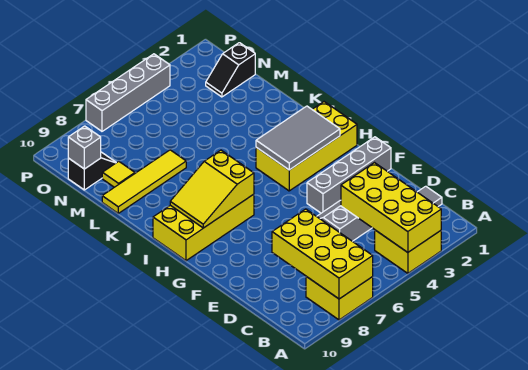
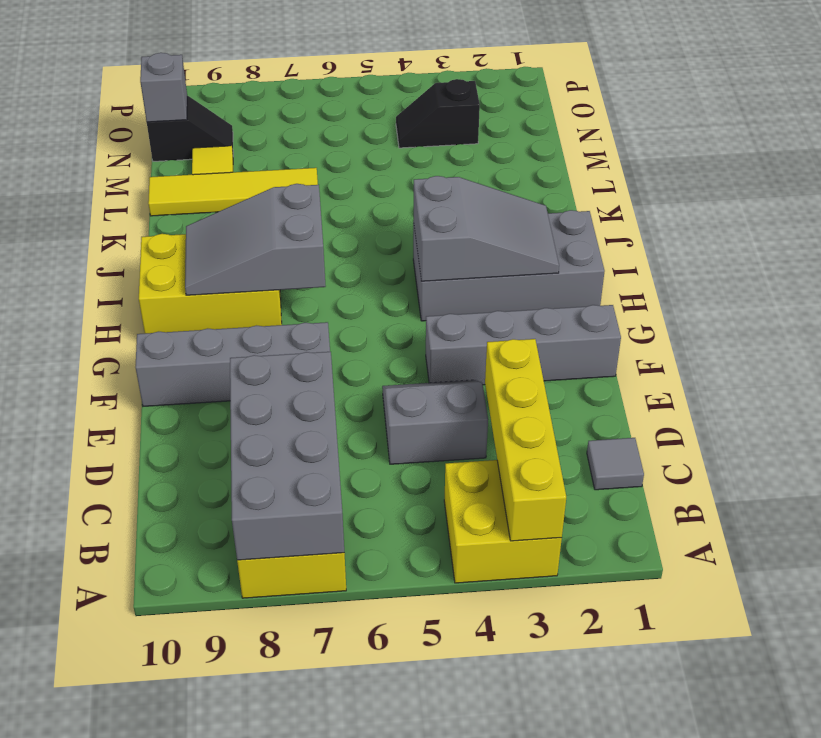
yellow brick A3:D4 level 2 -> yellow brick A3:D3 level 2
yellow brick A7:D8 level 2 -> grey brick A7:D8 level 2
yellow brick H1:I4 level 1 -> grey brick H1:I4 level 1
grey tile H2:I4 level 2 -> grey slope H2:I4 level 2 top 4
yellow brick H7:I10 level 1 -> yellow brick H8:I10 level 1
yellow slope H7:I9 level 2 top 7 -> grey slope H7:I9 level 2 top 7
black slope N1:N2 level 1 top 1 -> black slope N3:N4 level 1 top 3
grey brick P4:P7 level 1 -> grey brick F7:F10 level 1

